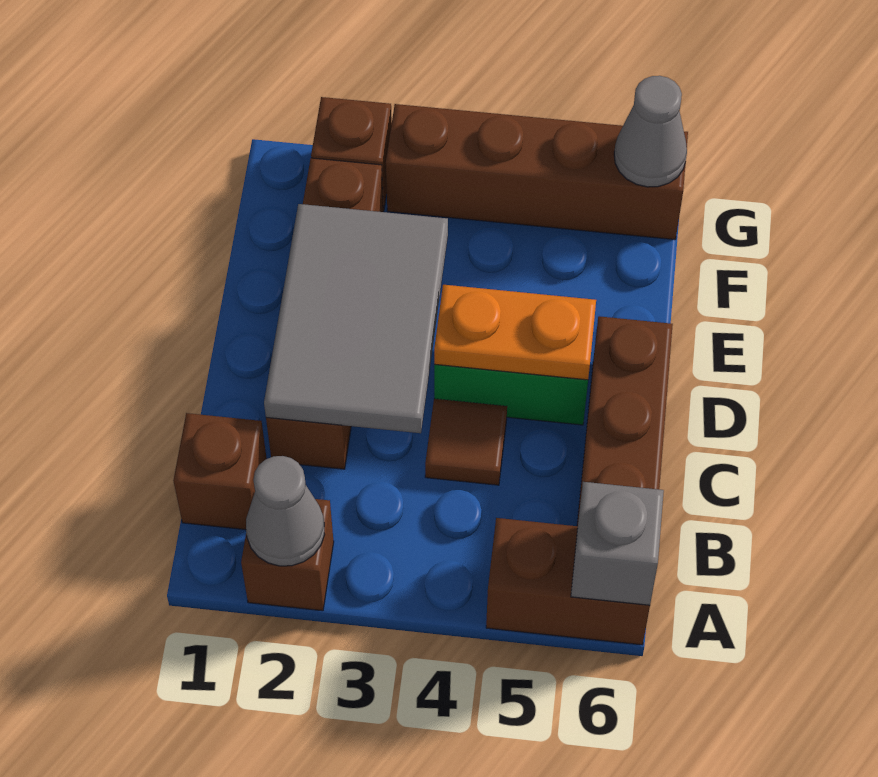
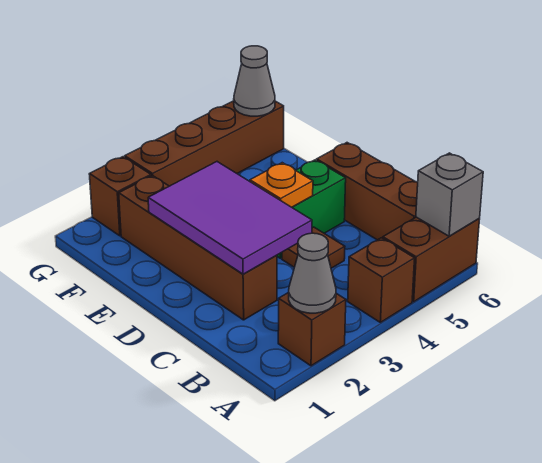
brown brick B1 level 1 -> brown brick A4 level 1
grey tile C2:E3 level 2 -> purple tile C2:E3 level 2
orange plate D4:D5 level 2 -> orange plate D4 level 2

